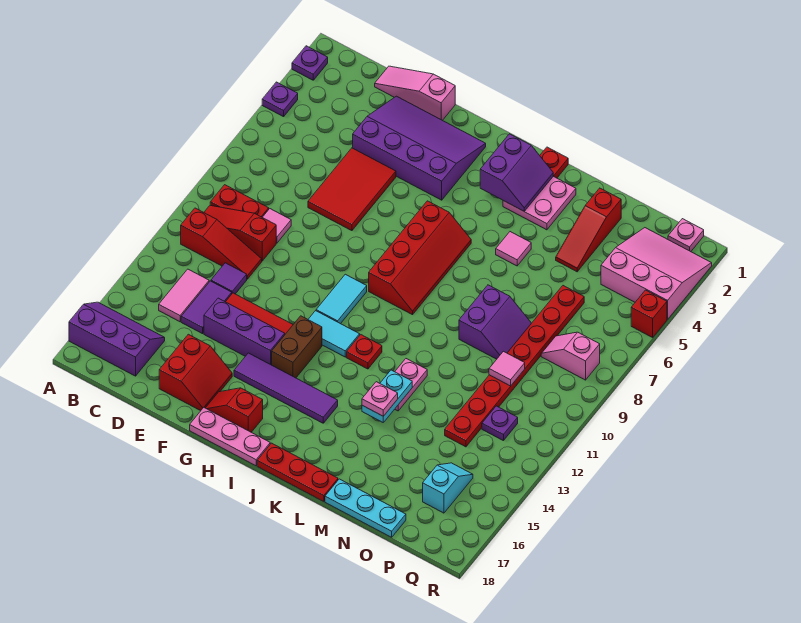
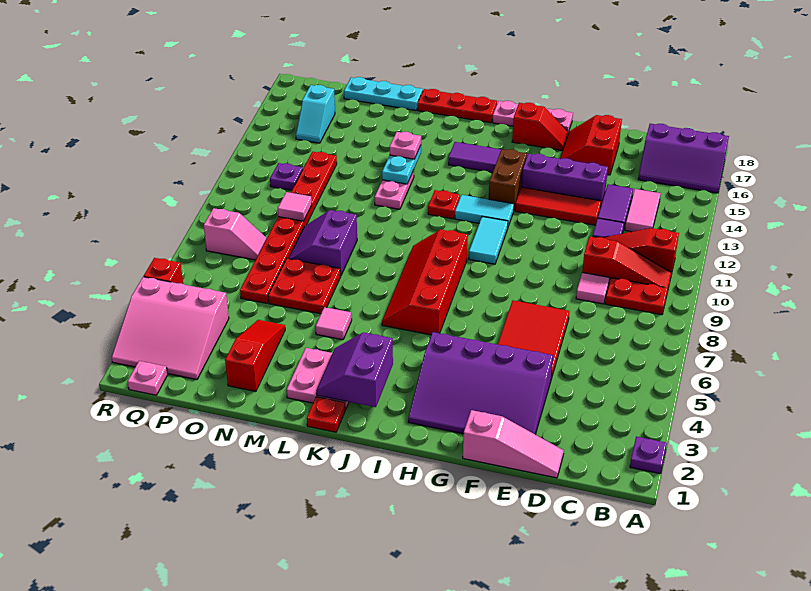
purple plate A4 level 1 -> none
none -> red plate M6:N7 level 1

